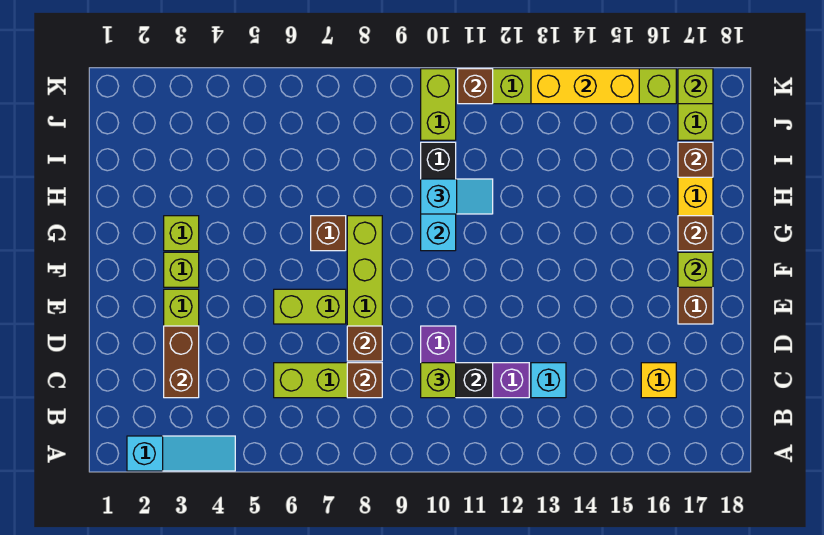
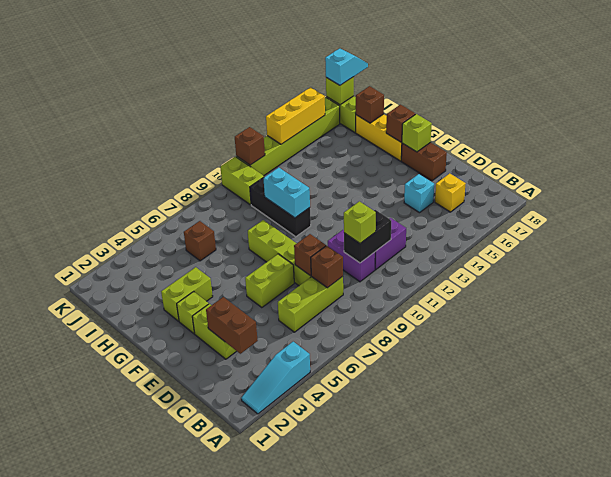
cyan slope A2:A4 level 1 top 2 -> cyan slope A2:A4 level 1 top 4
cyan brick C13 level 1 -> cyan brick D15 level 1
lime brick G3 level 1 -> lime brick G3:G4 level 1
brown brick G7 level 1 -> brown brick I6 level 1
cyan slope H10:H11 level 3 top 10 -> cyan slope K17:K18 level 3 top 17

